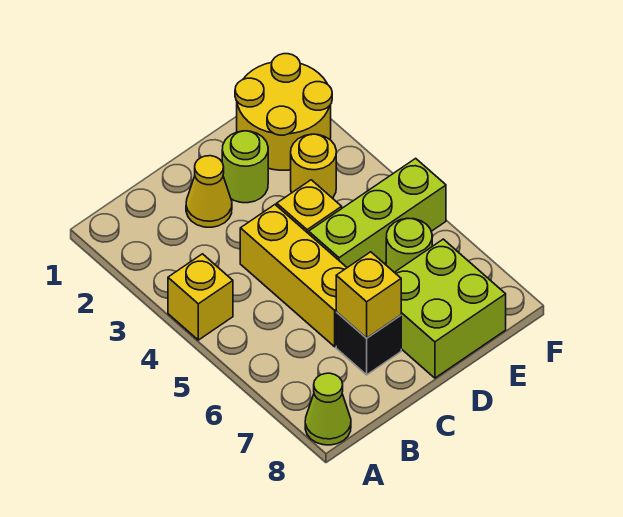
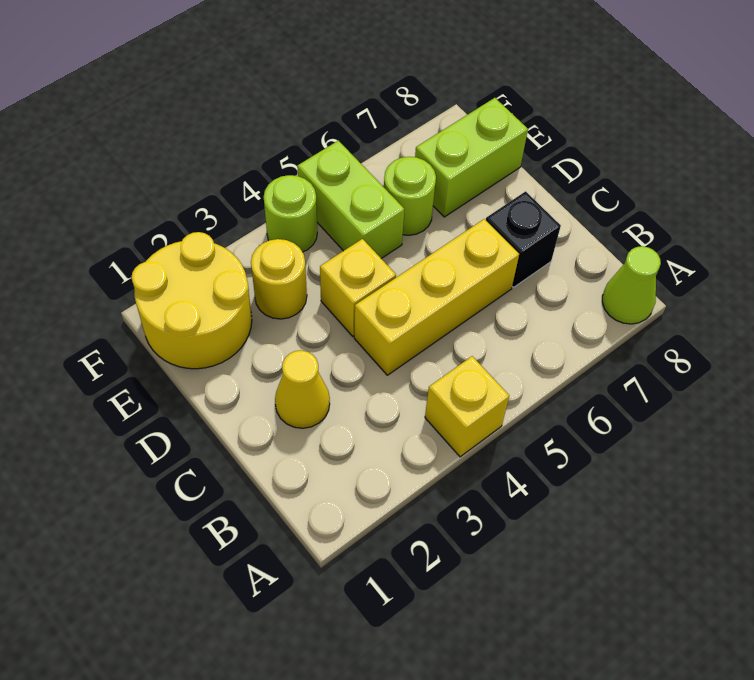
yellow brick C7 level 2 -> none
lime round brick D2 level 1 -> lime round brick F4 level 1
lime brick D5:F5 level 1 -> lime brick E5:F5 level 1
lime brick D7:E8 level 1 -> lime brick E7:E8 level 1

